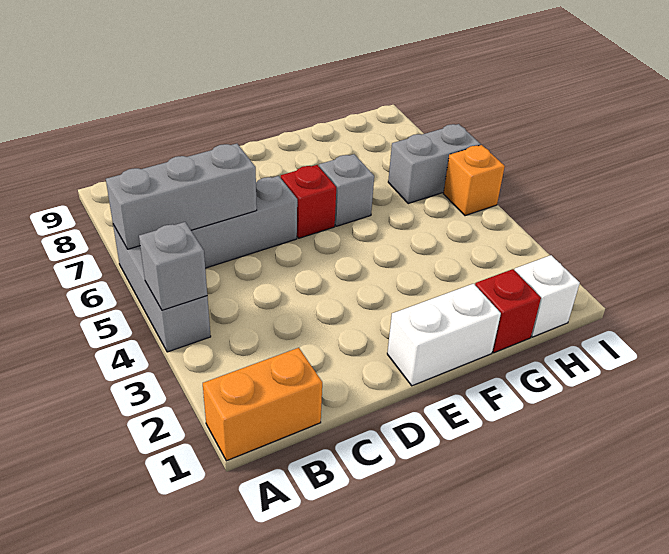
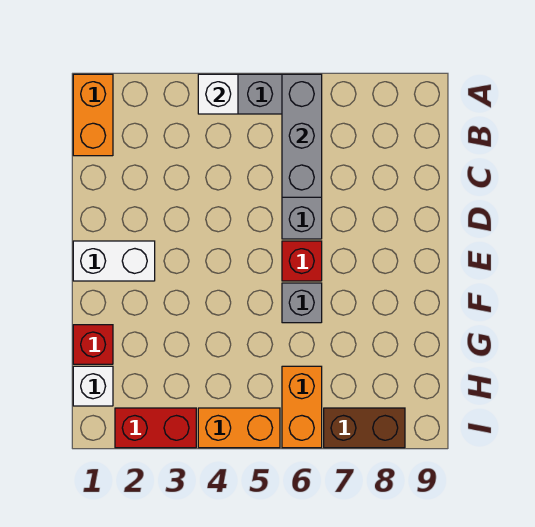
grey brick A4 level 2 -> white brick A4 level 2
white brick E1:F1 level 1 -> white brick E1:E2 level 1
grey brick H6:I6 level 1 -> orange brick H6:I6 level 1
none -> red brick I2:I3 level 1
orange brick I5 level 1 -> orange brick I4:I5 level 1
none -> brown brick I7:I8 level 1

